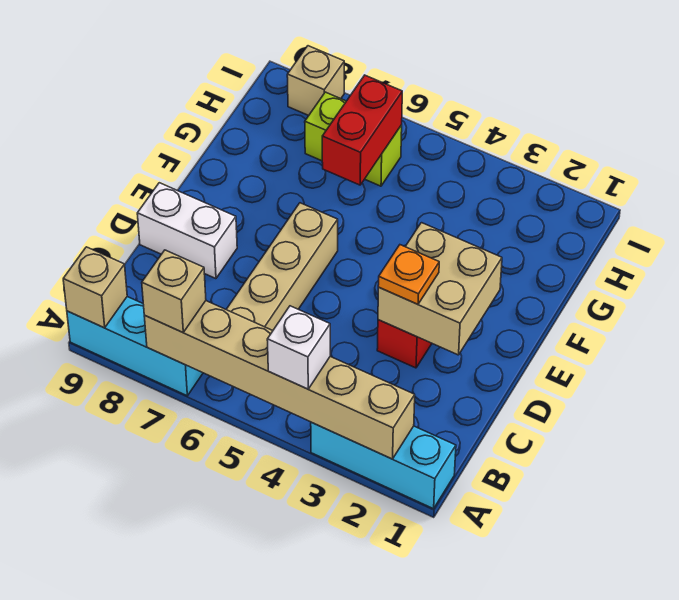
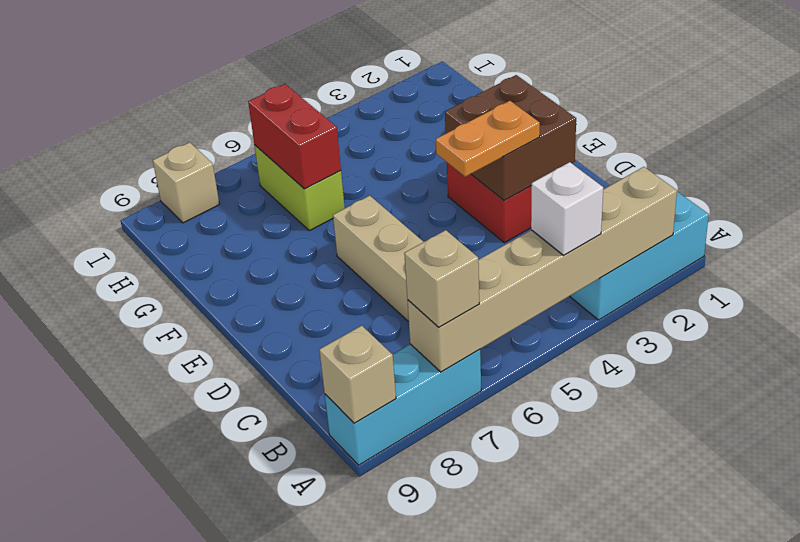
tan brick D2:E3 level 2 -> brown brick D2:E3 level 2
orange plate D3 level 3 -> orange plate D3:D4 level 3
white brick D8:D9 level 1 -> none
lime brick H6:H7 level 1 -> lime brick G6:H6 level 1

